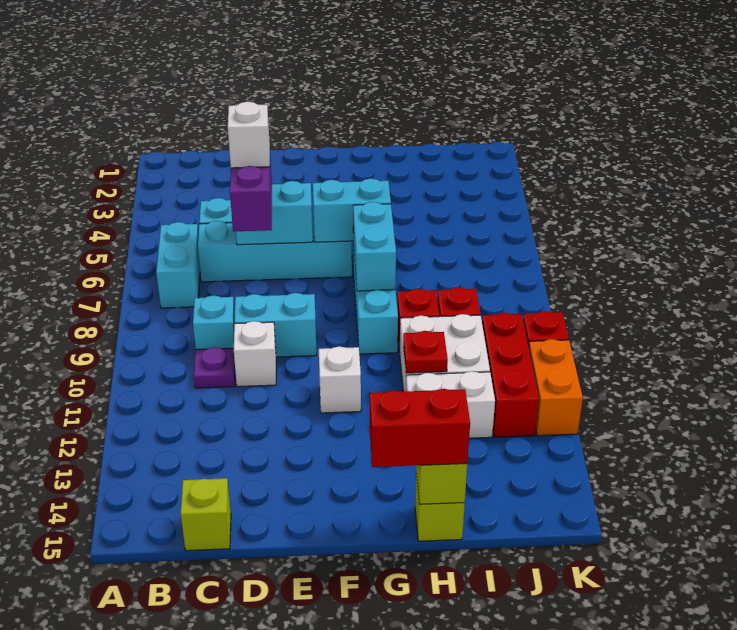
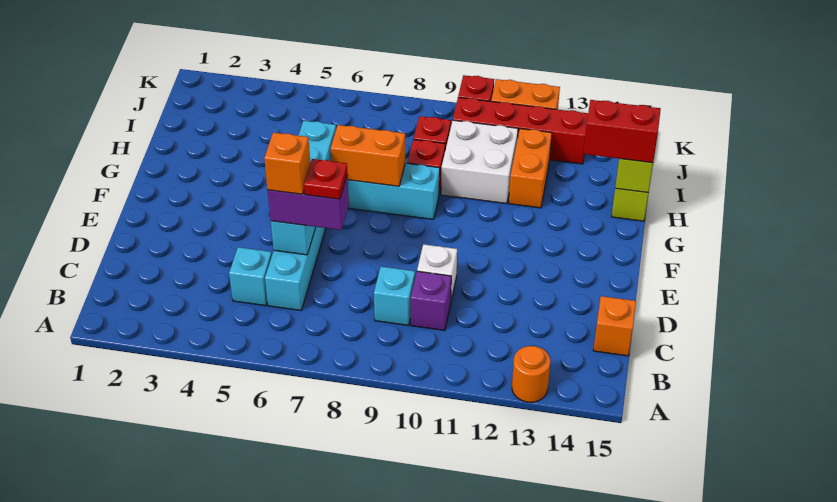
none -> orange round brick A13 level 1
cyan brick B6:B7 level 1 -> none
purple plate C10 level 1 -> purple brick C10 level 1
lime brick C15 level 1 -> orange brick C15 level 1
white brick D6 level 4 -> orange brick D6 level 4
cyan brick D9:E9 level 1 -> none
white brick F11 level 1 -> none
cyan brick G7:G8 level 2 -> orange brick G7:G8 level 2
red brick G15:H15 level 3 -> red brick H14:H15 level 3
red plate H11 level 2 -> red plate D7 level 4
white brick H12:I12 level 1 -> orange brick H12:I12 level 1
red brick J10:J12 level 1 -> red brick J10:J13 level 1

